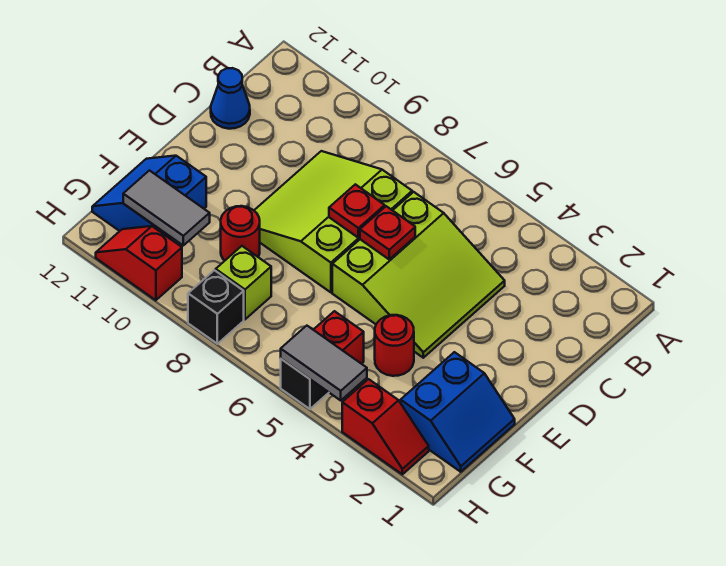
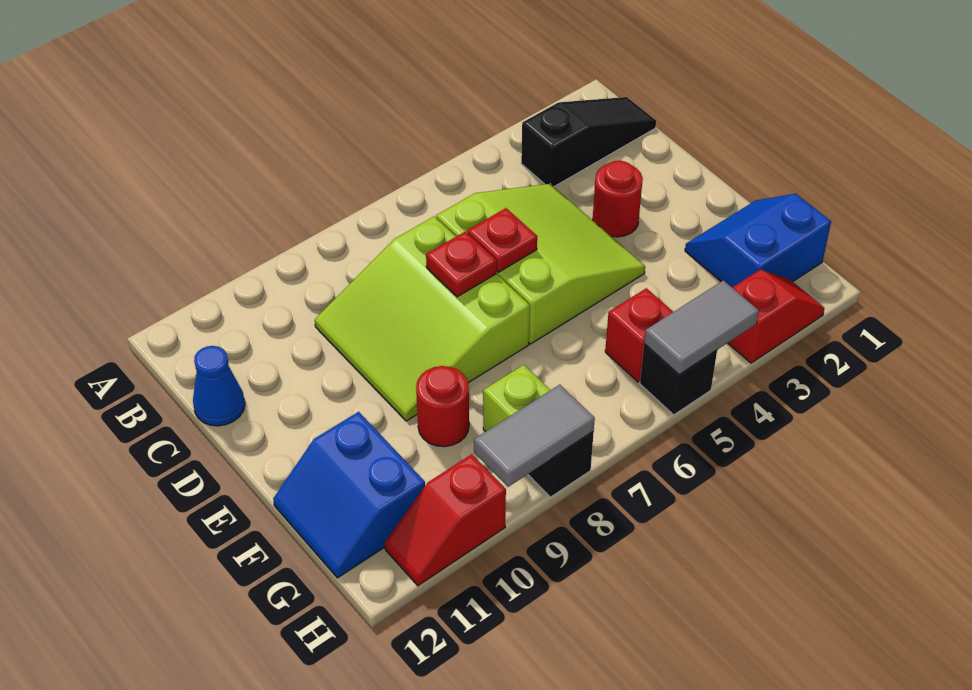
none -> black slope B1:B3 level 1 top 3
blue slope F1:G2 level 1 top 2 -> blue slope F1:G2 level 1 top G
red round brick F4 level 1 -> red round brick D3 level 1
grey tile G10:G11 level 2 -> grey tile H8:H9 level 2

